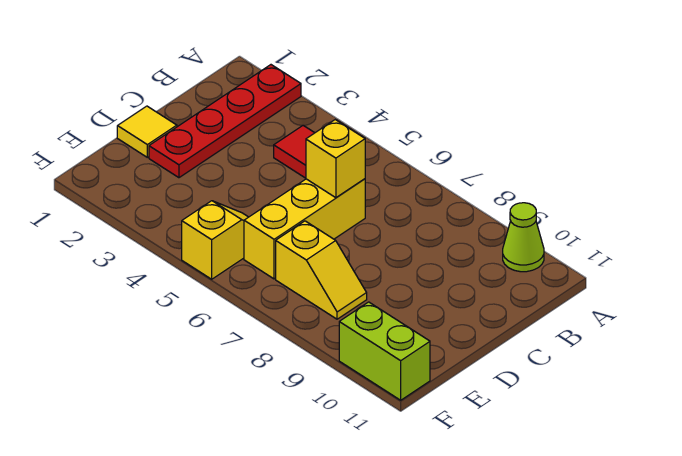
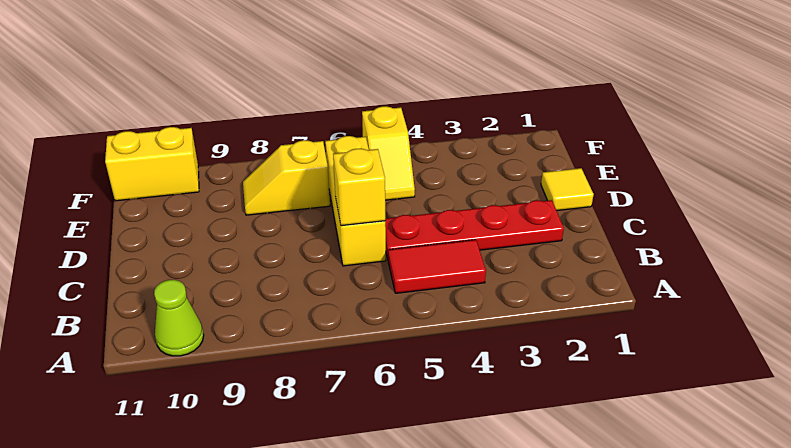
red plate A2:D2 level 1 -> red plate C2:C5 level 1
lime brick F10:F11 level 1 -> yellow brick F10:F11 level 1

